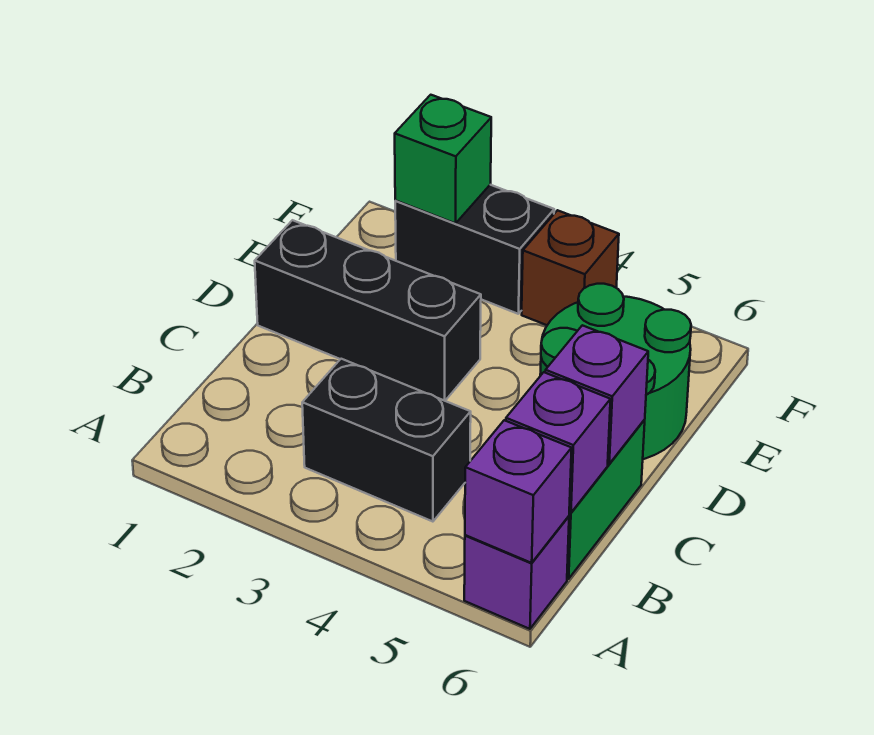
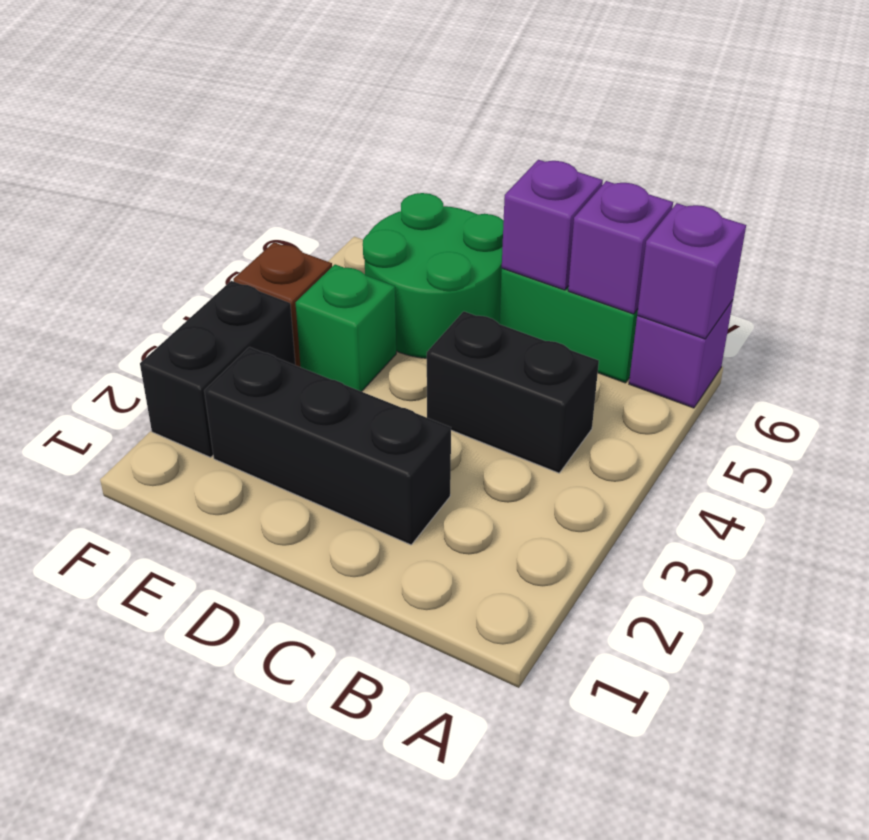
black brick B3:B4 level 1 -> black brick B4:C4 level 1
black brick D1:D3 level 1 -> black brick C2:E2 level 1
green brick F2 level 2 -> green brick E4 level 1

